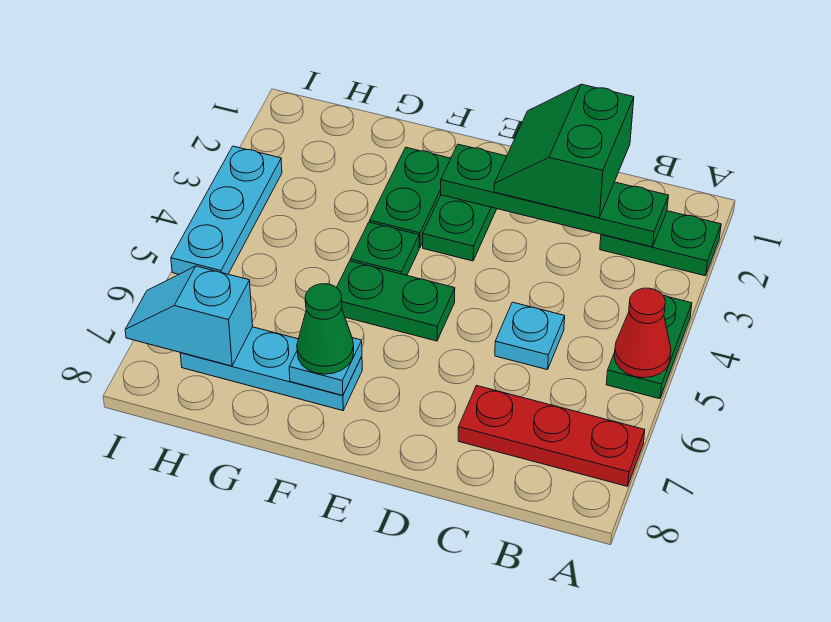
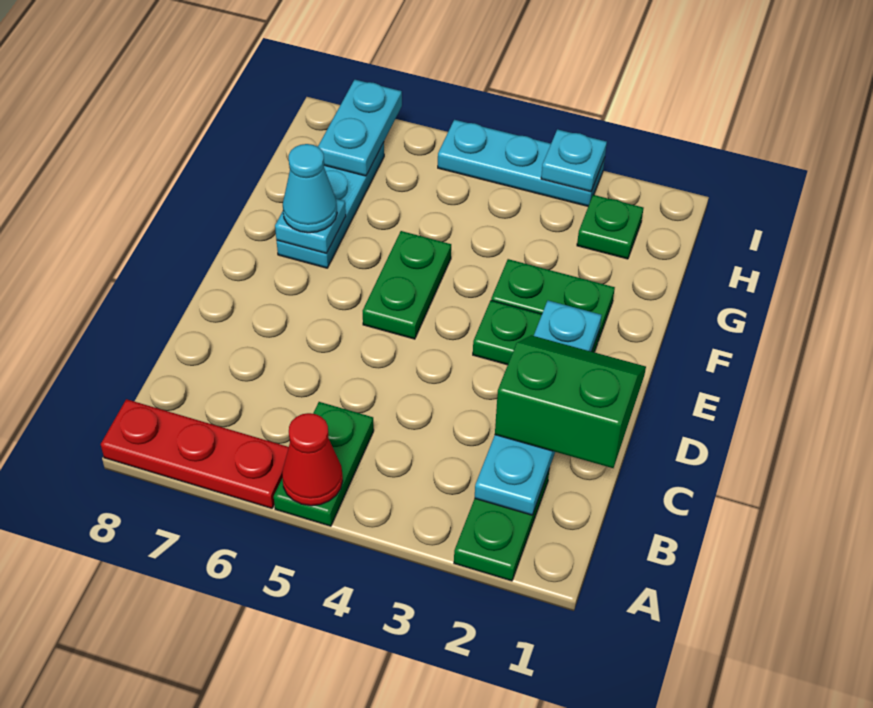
green plate A4:A5 level 1 -> green plate A5:B5 level 1
red plate A7:C7 level 1 -> red plate A6:A8 level 1
green plate B2:E2 level 2 -> cyan plate B2:E2 level 2
cyan plate C5 level 1 -> cyan plate I3 level 2
green plate F4 level 1 -> green plate H2 level 1
green cone F7 level 3 -> cyan cone F7 level 3
cyan slope H7:I7 level 2 top H -> cyan plate H7:I7 level 2

